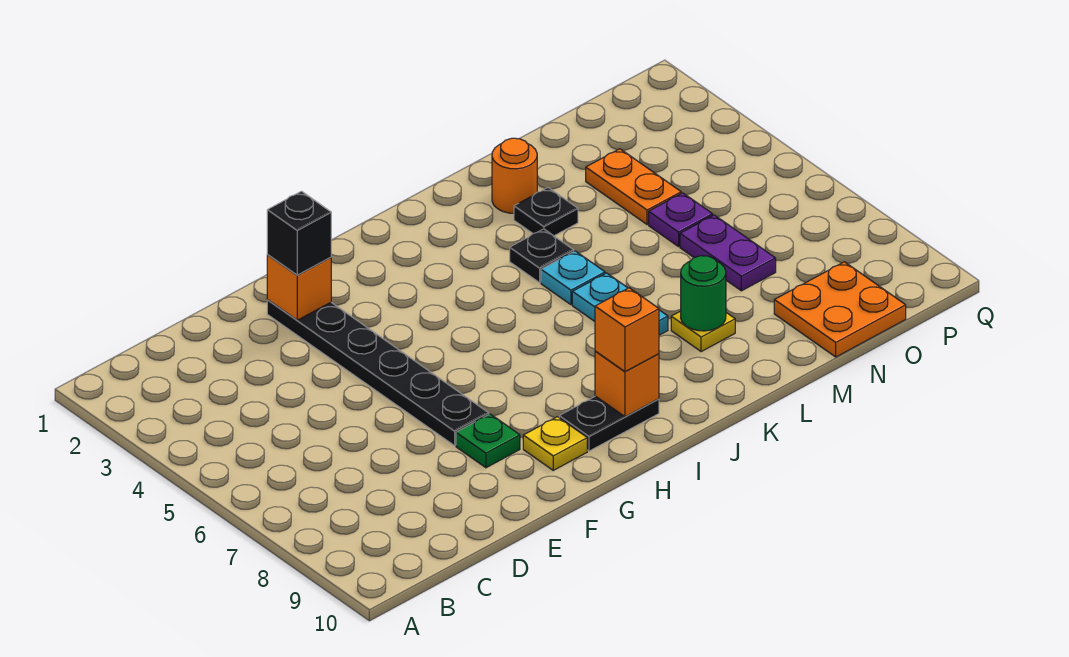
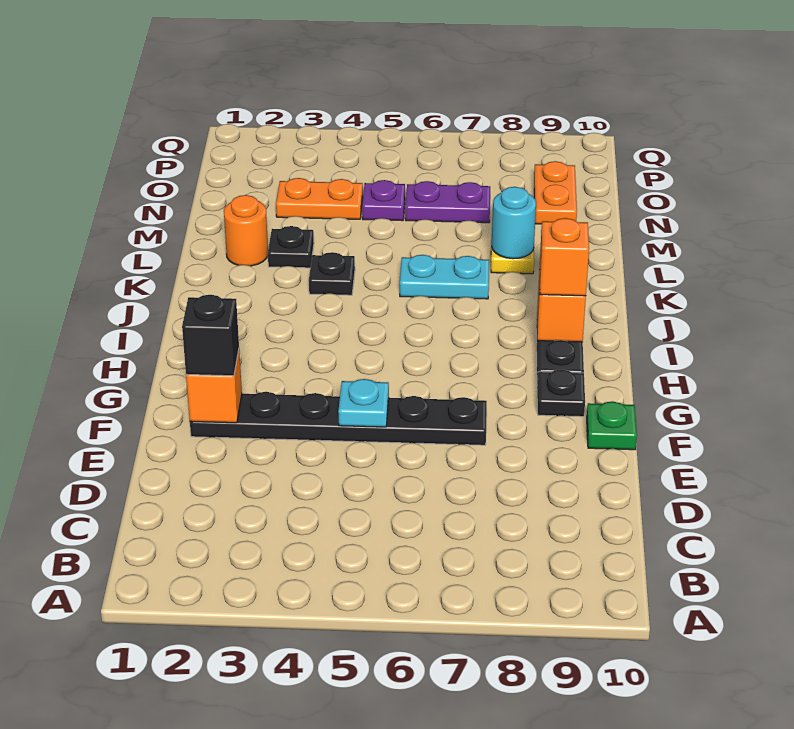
green plate F8 level 1 -> green plate F10 level 1
yellow plate G9 level 1 -> black plate G9 level 1
cyan plate K5 level 1 -> cyan plate F5 level 2
green round brick L8 level 2 -> cyan round brick L8 level 2
orange plate N9:O10 level 1 -> orange plate N9:O9 level 1

